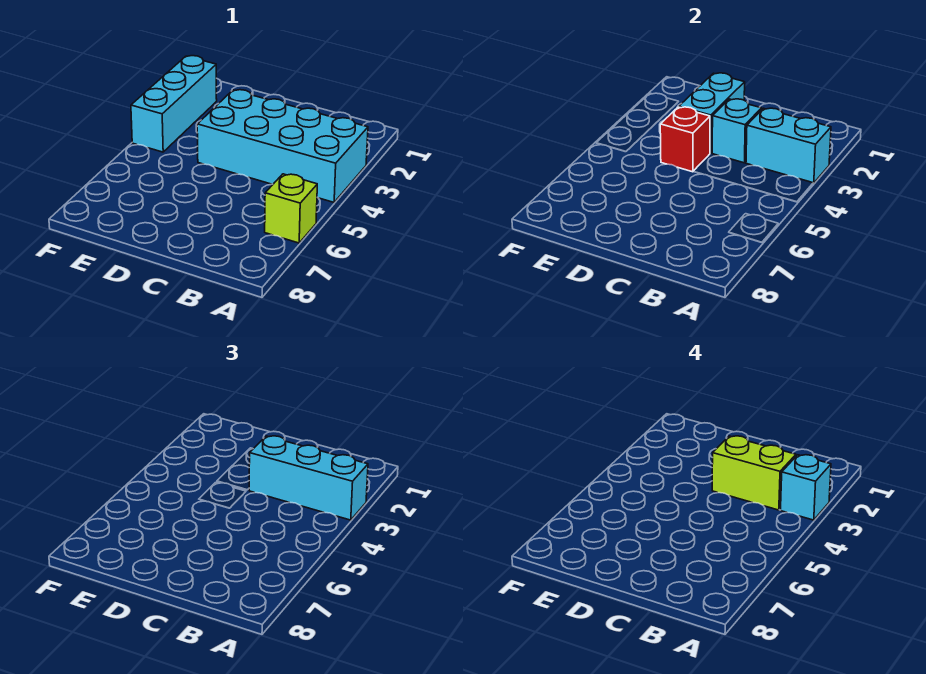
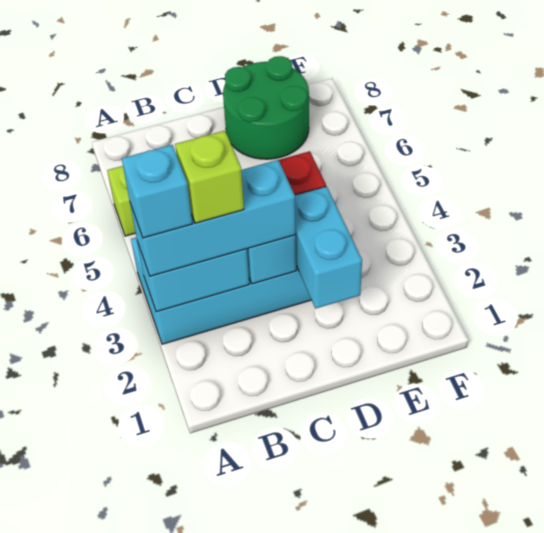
lime brick B3:C3 level 4 -> lime brick B3 level 4
none -> green round brick D7:E8 level 1
cyan brick F2:F4 level 1 -> none

